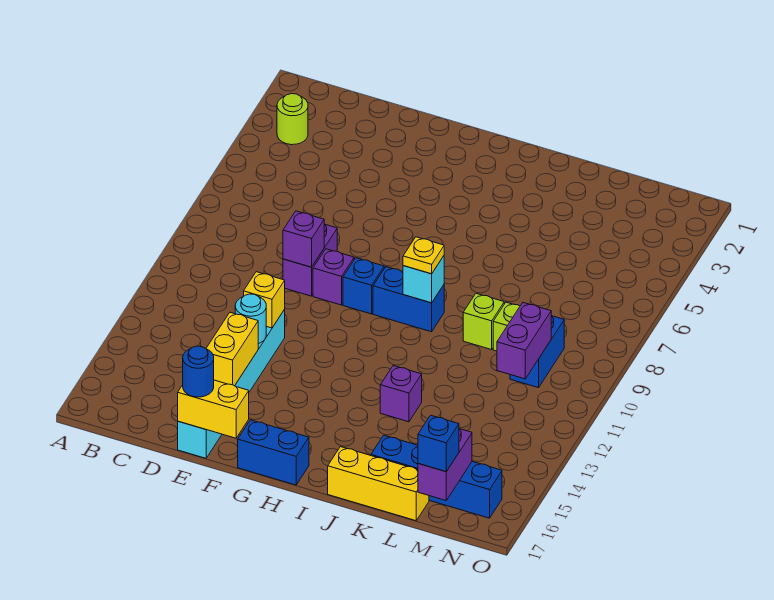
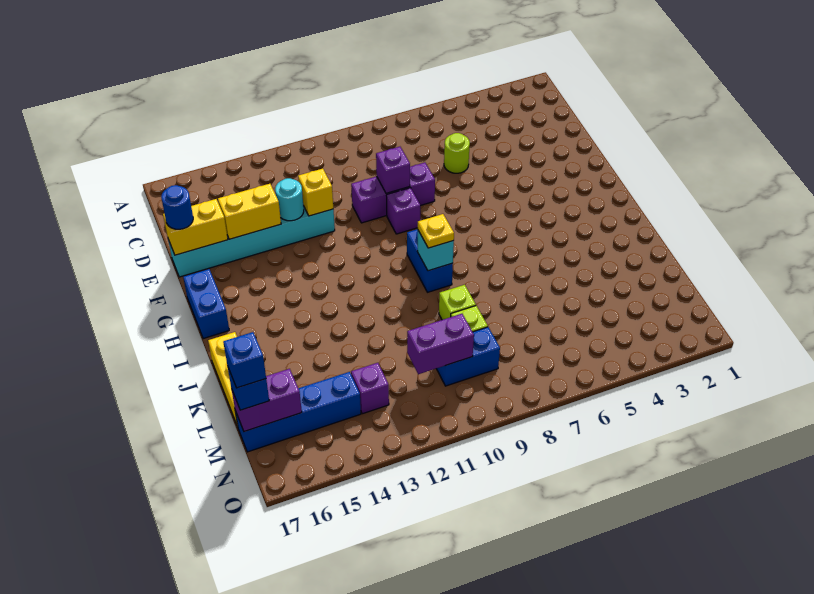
lime round brick B3 level 1 -> lime round brick D6 level 1
purple brick E8:E9 level 1 -> purple brick E8:E10 level 1
yellow brick E17:F17 level 2 -> yellow brick E16:E17 level 2
blue brick G9 level 1 -> blue brick M17 level 4
purple brick J13 level 1 -> purple brick M13 level 1
blue brick K16:N16 level 1 -> blue brick M14:M17 level 1

